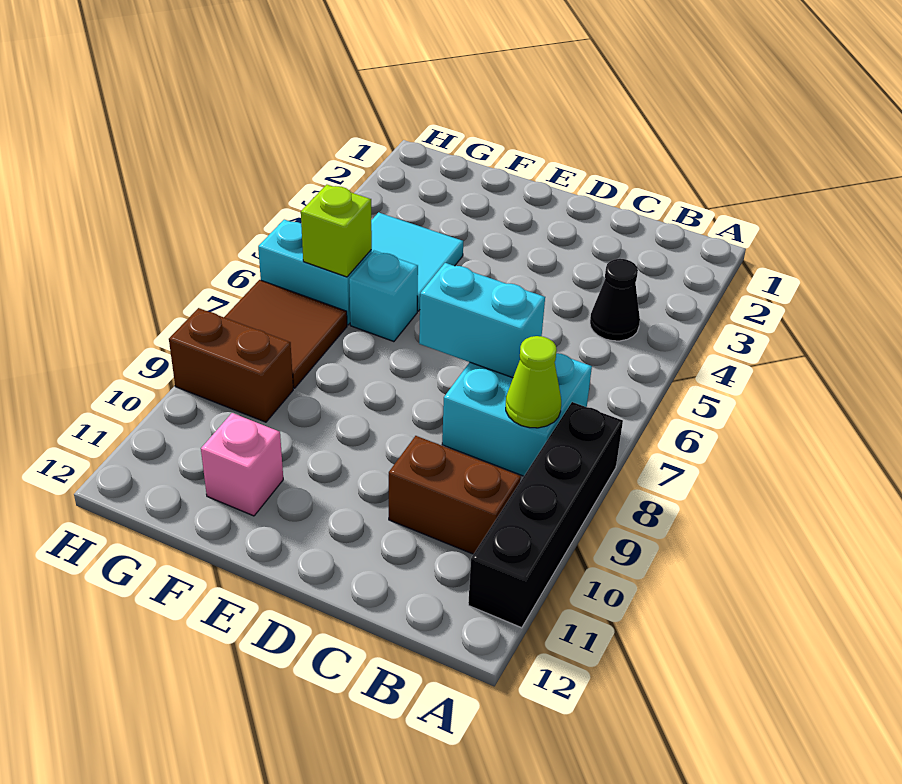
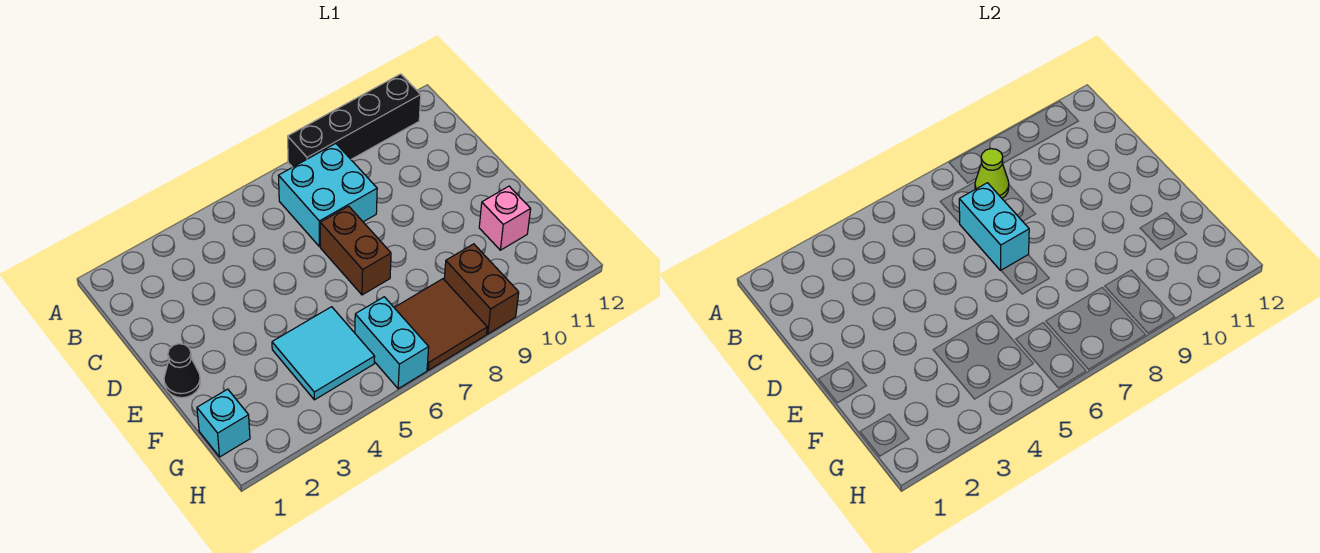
black cone B4 level 1 -> black cone E1 level 1
brown brick B10:C10 level 1 -> brown brick D7:E7 level 1
cyan brick F6 level 1 -> cyan brick G1 level 1
lime brick G6 level 2 -> none

